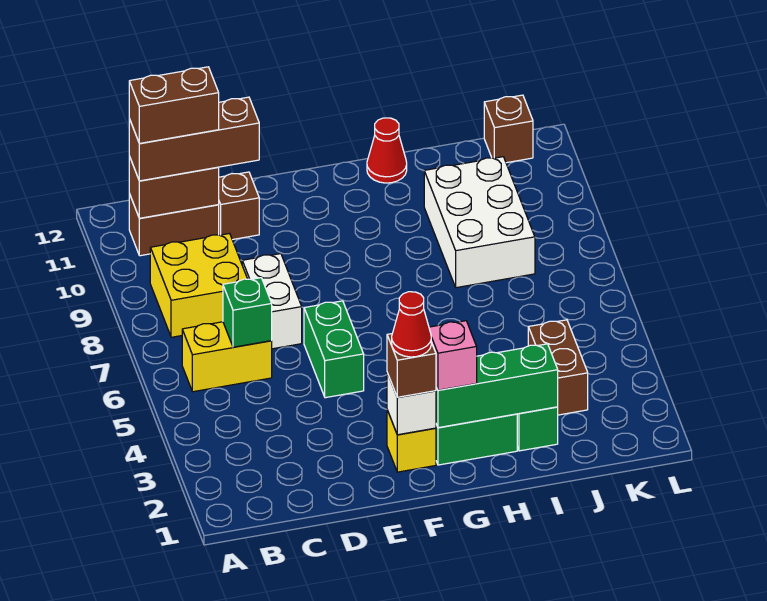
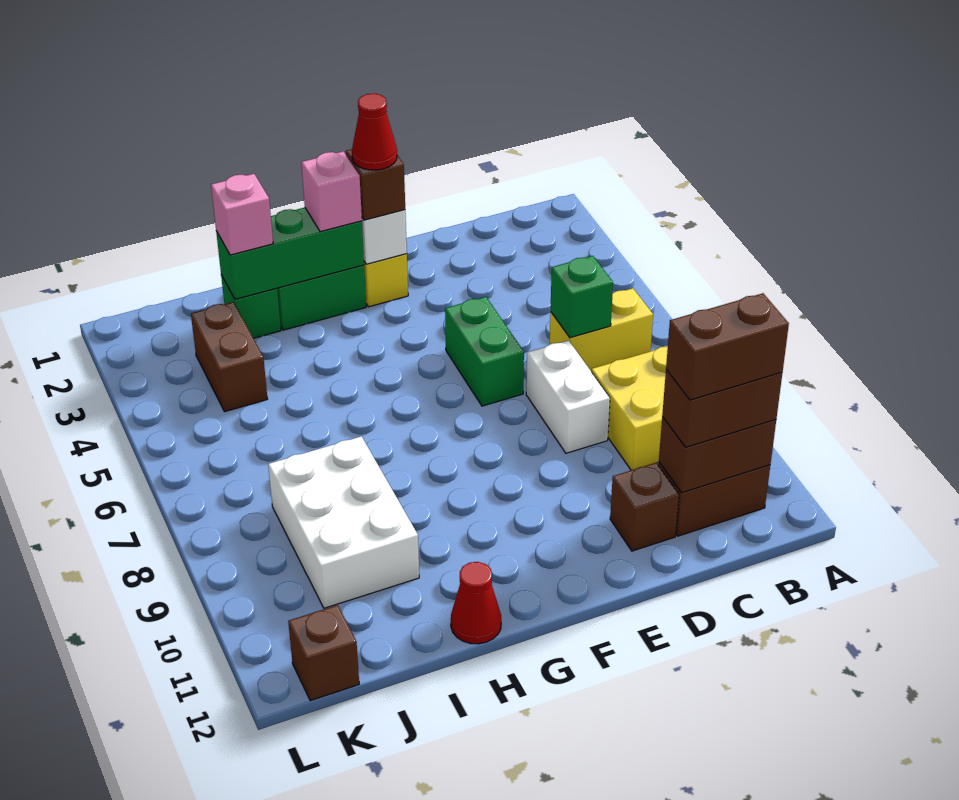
brown brick B11:D11 level 3 -> brown brick B11:C11 level 3
none -> pink brick I2 level 3

